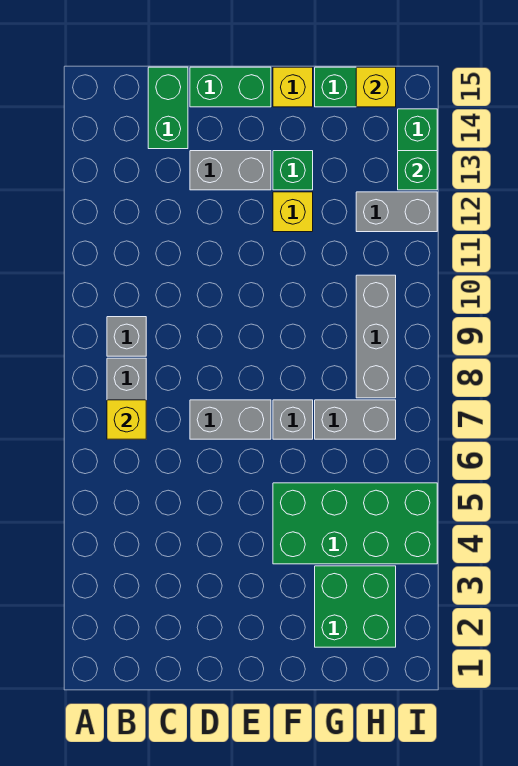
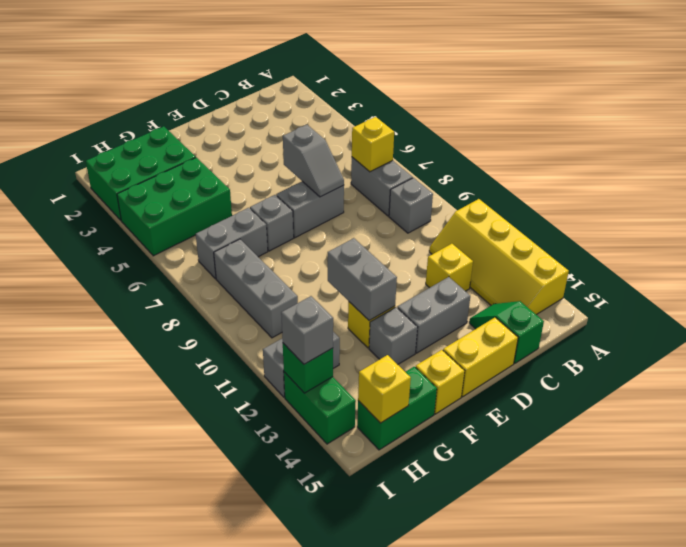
none -> yellow slope A11:B14 level 1 top A
none -> yellow brick C12 level 1
green brick C14:C15 level 1 -> green slope C14:C15 level 1 top 15
none -> grey slope D6:D7 level 2 top 6
green brick D15:E15 level 1 -> yellow brick D15:E15 level 1
green brick F4:I5 level 1 -> green brick G4:I5 level 1
none -> grey brick F11:F12 level 2
green brick F13 level 1 -> grey brick F13 level 1
green brick G2:H3 level 1 -> green brick G2:I3 level 1
none -> grey brick I13 level 3

